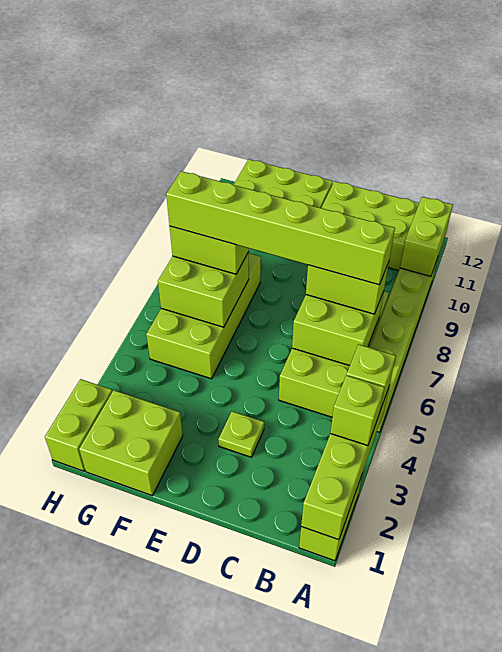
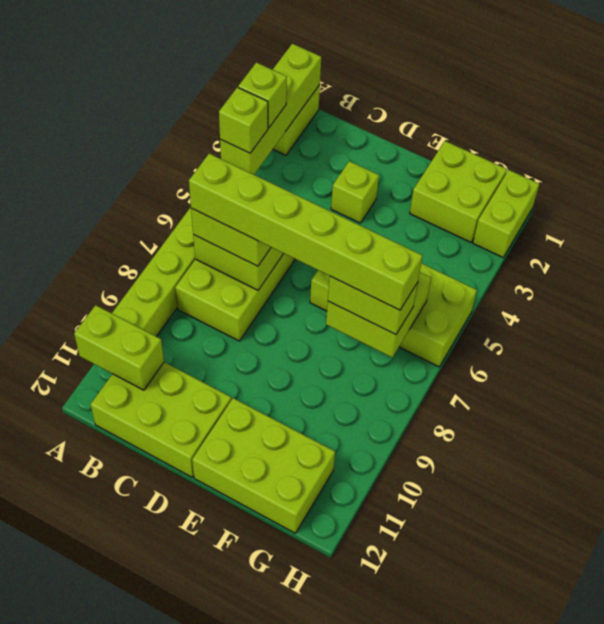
lime brick A10:A11 level 2 -> lime brick A11:B11 level 2
lime plate D3 level 1 -> lime brick D3 level 1
lime brick F5:G8 level 1 -> lime brick E5:H6 level 1

